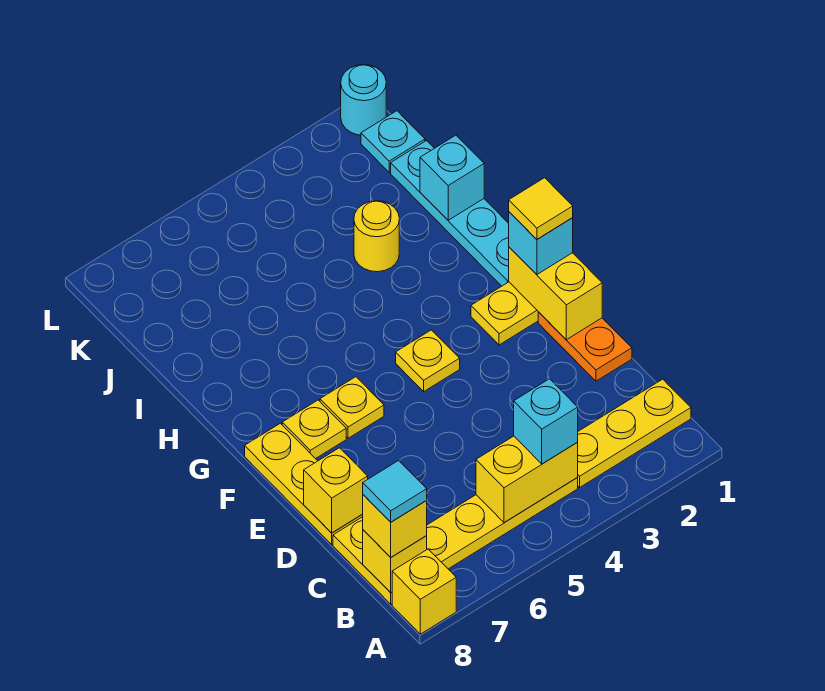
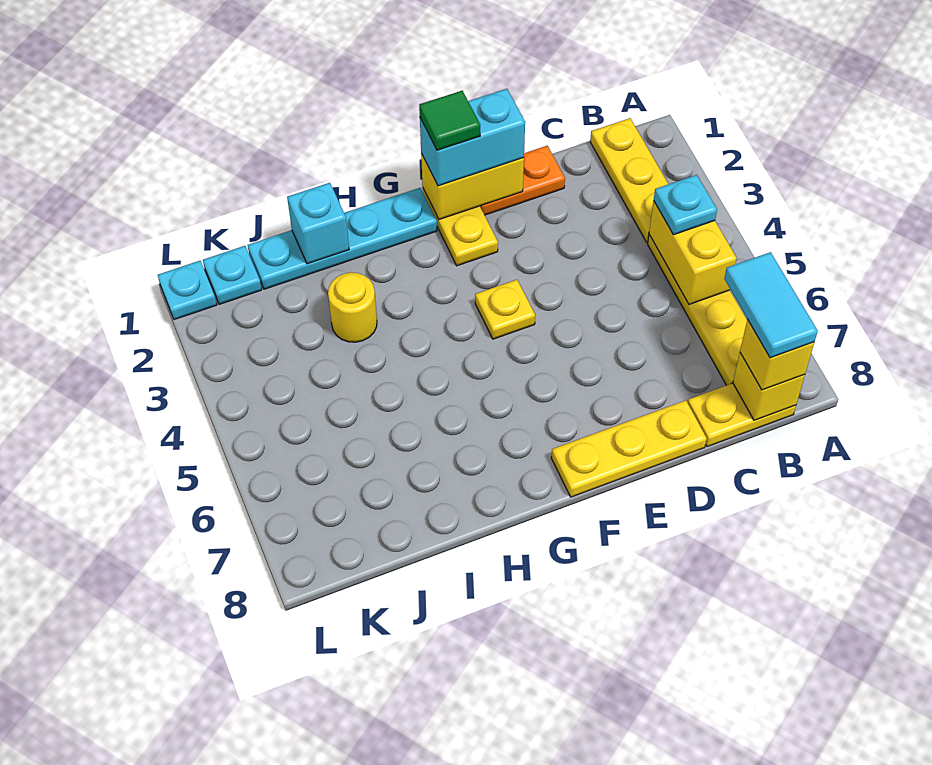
yellow brick A8 level 1 -> none
cyan brick B4 level 3 -> cyan plate B4 level 3
cyan tile B8 level 4 -> cyan tile B7:B8 level 4
yellow brick D8 level 2 -> none
cyan brick F1 level 3 -> cyan brick E1:F1 level 3
yellow tile F1 level 4 -> green tile F1 level 4
yellow plate F6 level 1 -> none
yellow plate F7 level 1 -> none
cyan round brick L1 level 1 -> cyan plate L1 level 1

